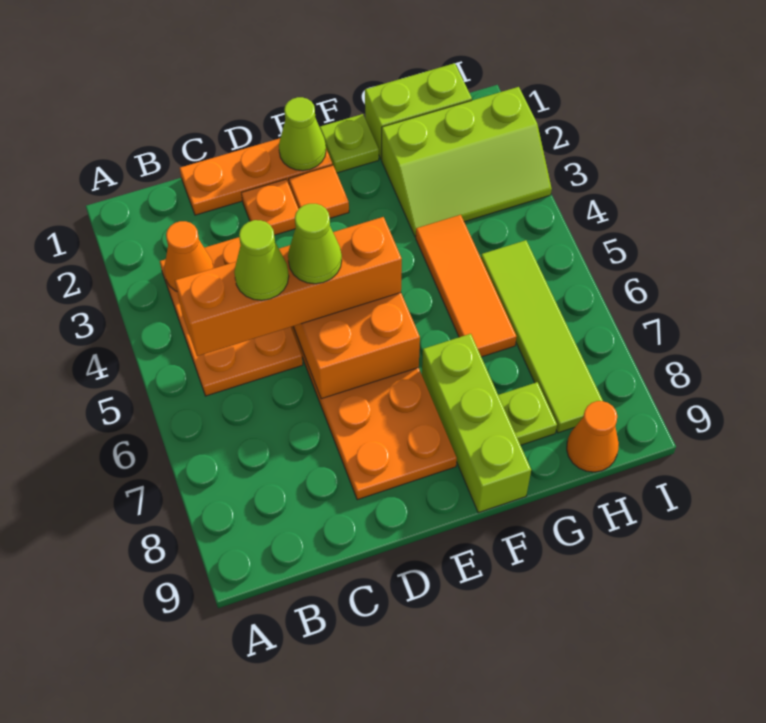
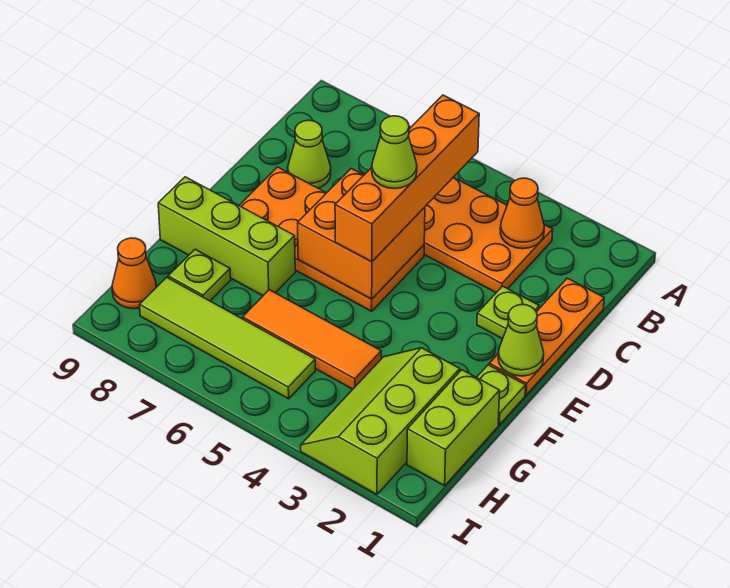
lime cone C5 level 4 -> lime cone C8 level 1
orange plate D2 level 1 -> lime plate D2 level 1
orange tile E2 level 1 -> none

